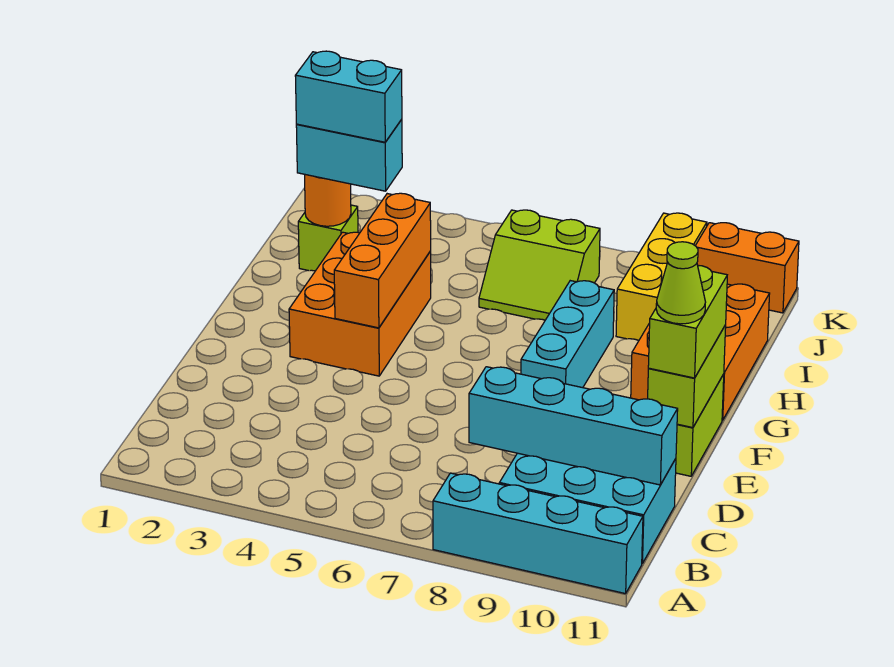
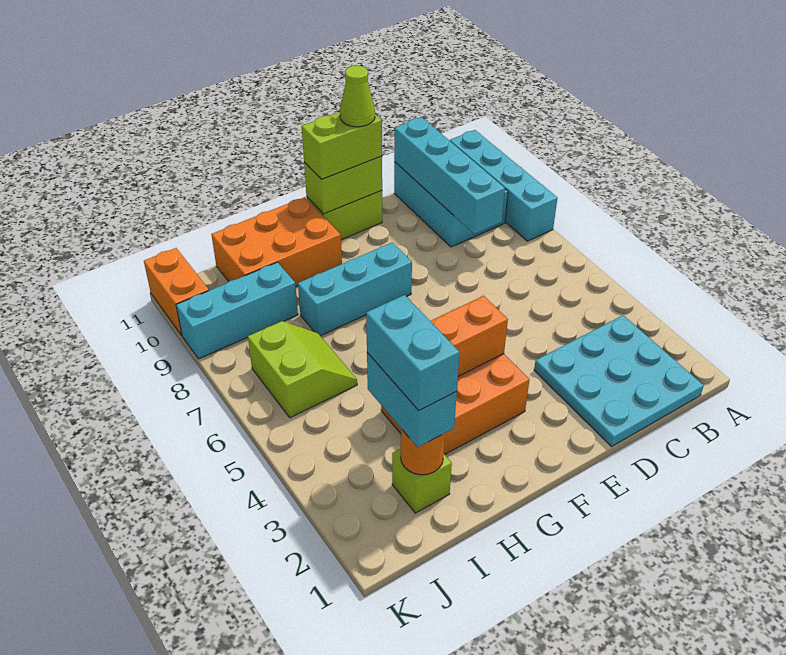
none -> cyan plate B1:D3 level 1
yellow brick I9:K9 level 1 -> cyan brick I9:K9 level 1

